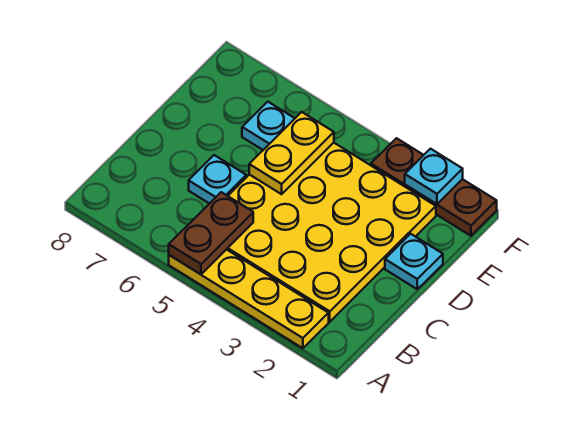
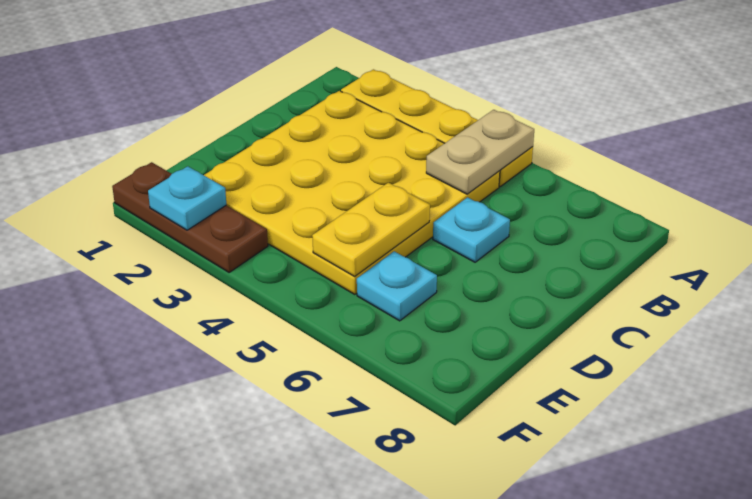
brown plate A5:B5 level 2 -> tan plate A5:B5 level 2
cyan plate D1 level 1 -> none

